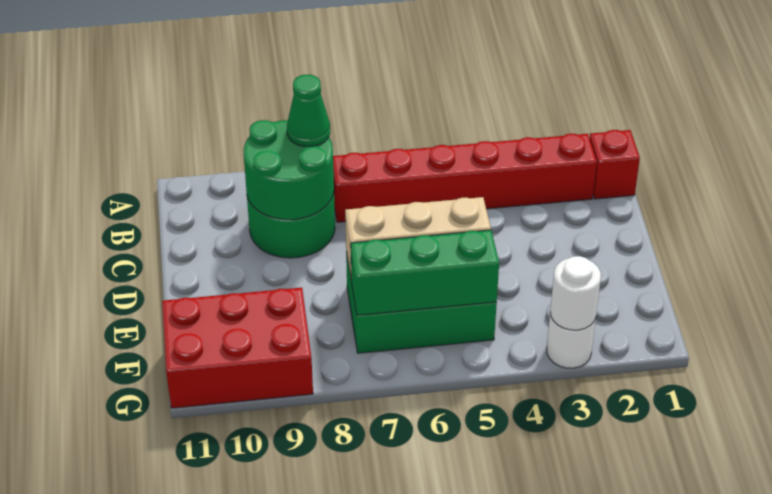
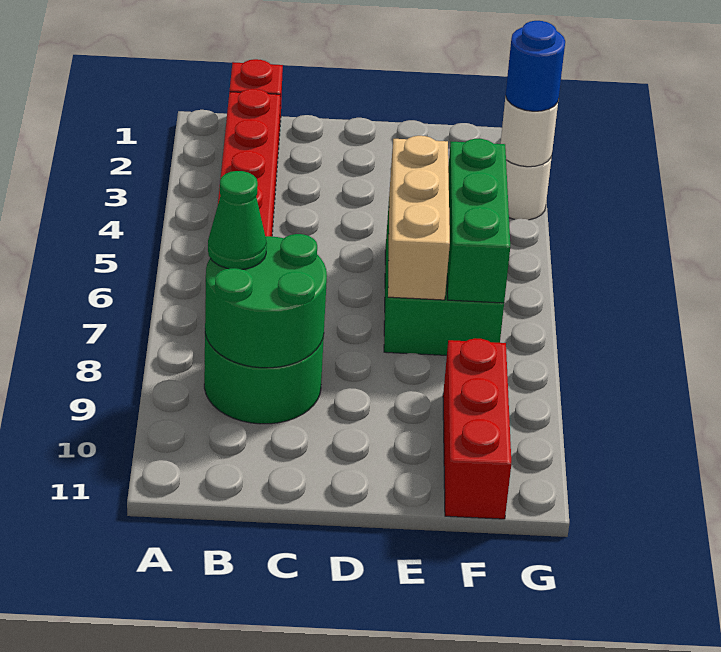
red brick F9:G11 level 1 -> red brick F9:F11 level 1
none -> blue round brick G3 level 3

